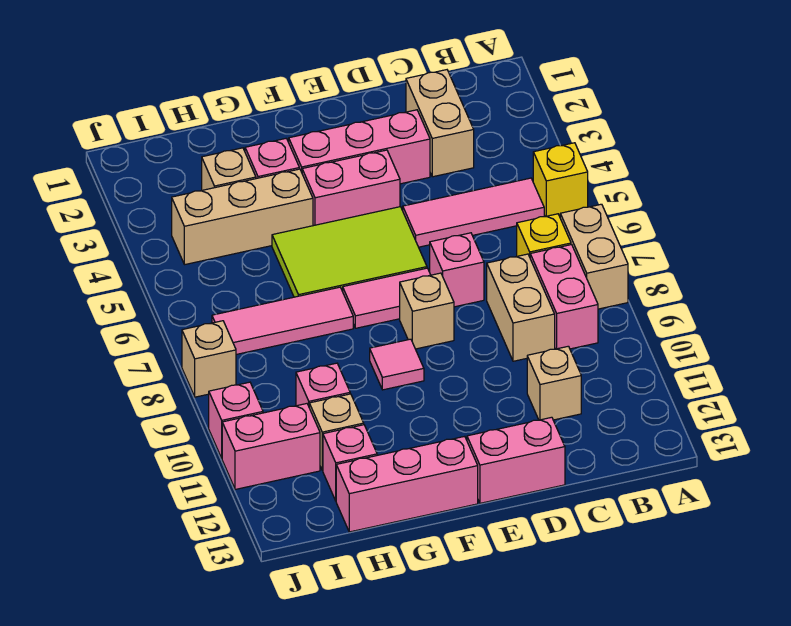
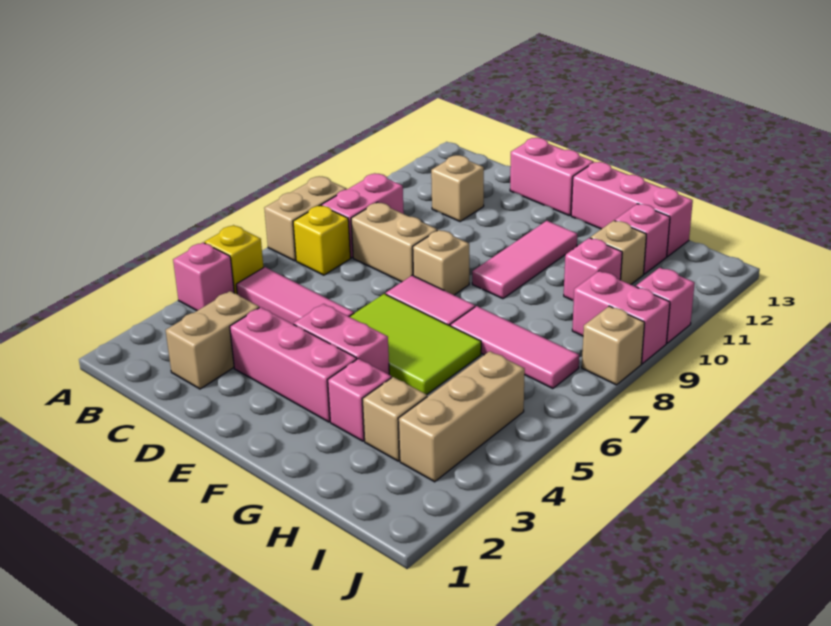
tan brick C8:C9 level 1 -> tan brick C8:D8 level 1
pink brick D7 level 1 -> pink brick A4 level 1
pink tile F9 level 1 -> pink tile F9:F11 level 1
tan brick G4:I4 level 1 -> tan brick I3:I5 level 1
pink brick I11:J11 level 1 -> pink brick I9:J9 level 1

